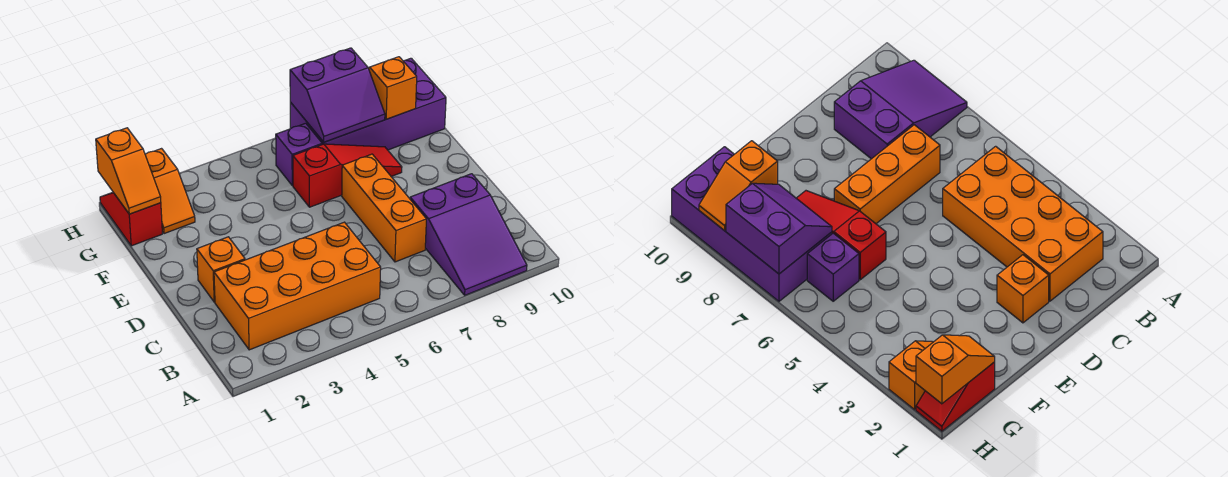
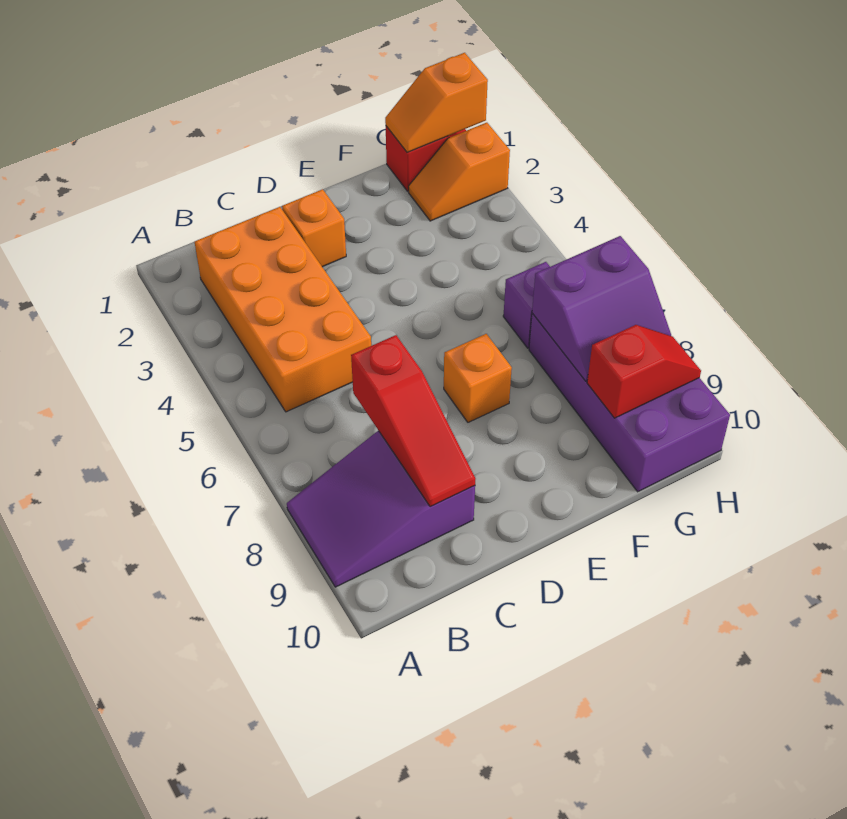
orange brick C7:E7 level 1 -> orange brick E7 level 1
red slope F6:F8 level 1 top 6 -> red slope C7:C9 level 2 top 7
purple slope G7:H8 level 2 top H -> purple slope G7:H8 level 2 top 7
orange slope G9:H9 level 2 top G -> red slope G9:H9 level 2 top G

